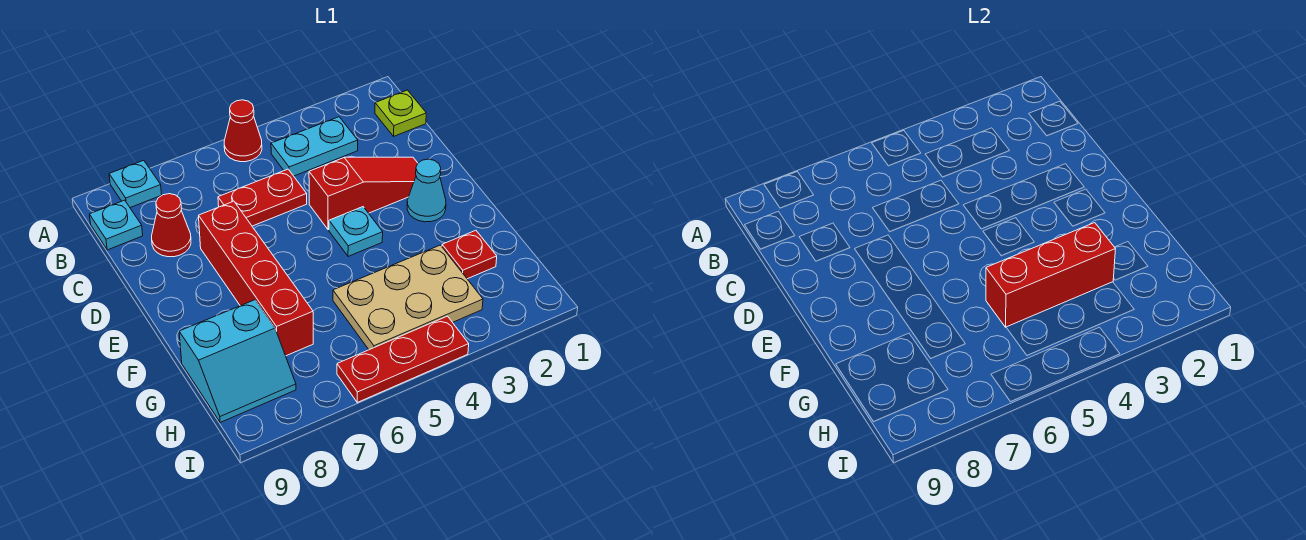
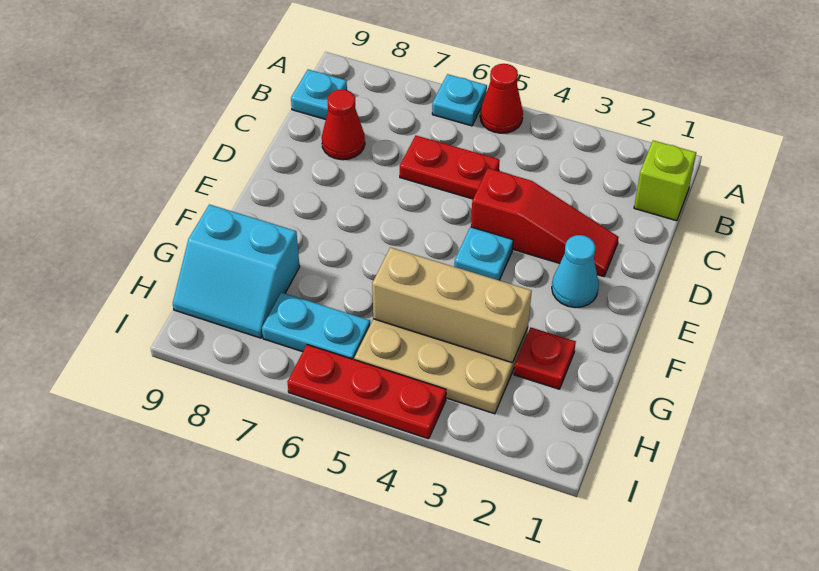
cyan plate A8 level 1 -> cyan plate A6 level 1
lime plate B1 level 1 -> lime brick B1 level 1
cyan plate B3:B4 level 1 -> cyan plate H6:H7 level 1
red brick D7:G7 level 1 -> none
red brick G3:G5 level 2 -> tan brick G3:G5 level 2

